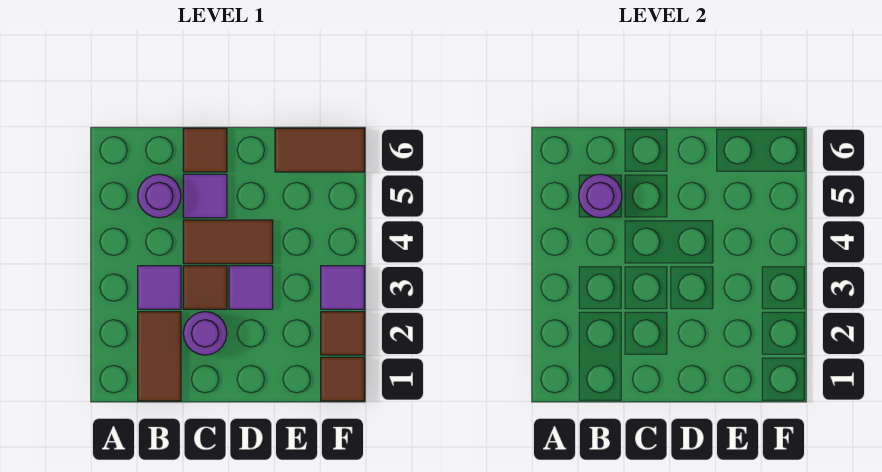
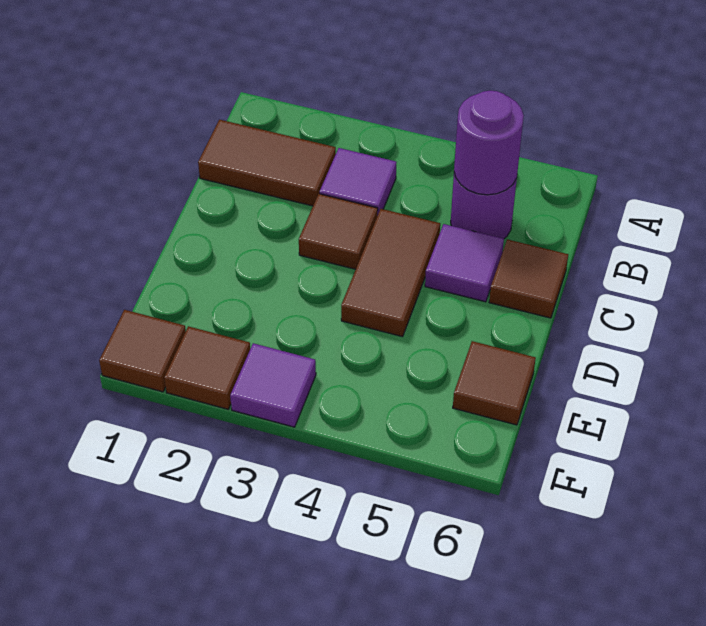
purple round brick C2 level 1 -> none
purple tile D3 level 1 -> none
brown tile E6:F6 level 1 -> brown tile E6 level 1

